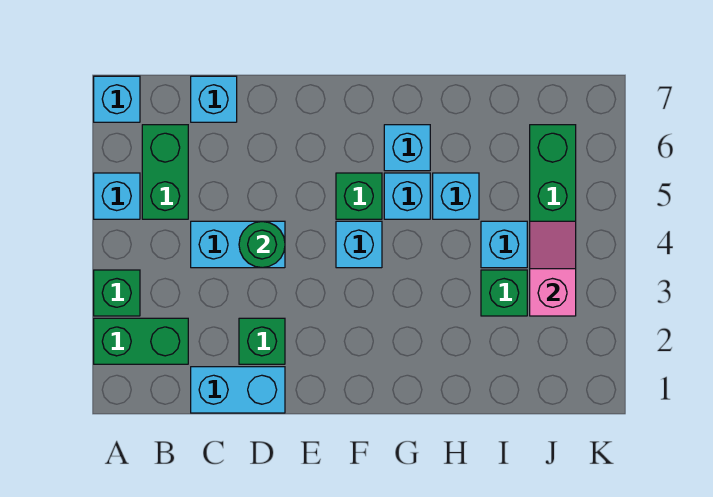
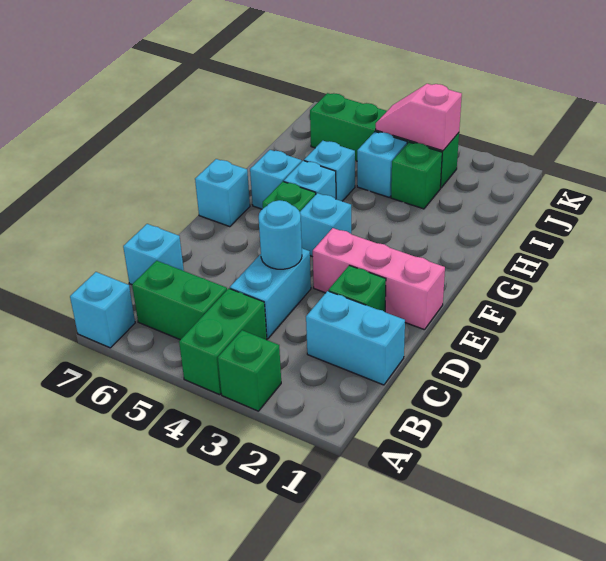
green brick A2:B2 level 1 -> green brick A4:B4 level 1
cyan brick A5 level 1 -> cyan brick F7 level 1
cyan brick C1:D1 level 1 -> cyan brick C1:C2 level 1
green round brick D4 level 2 -> cyan round brick D4 level 2
none -> pink brick E1:E3 level 1

